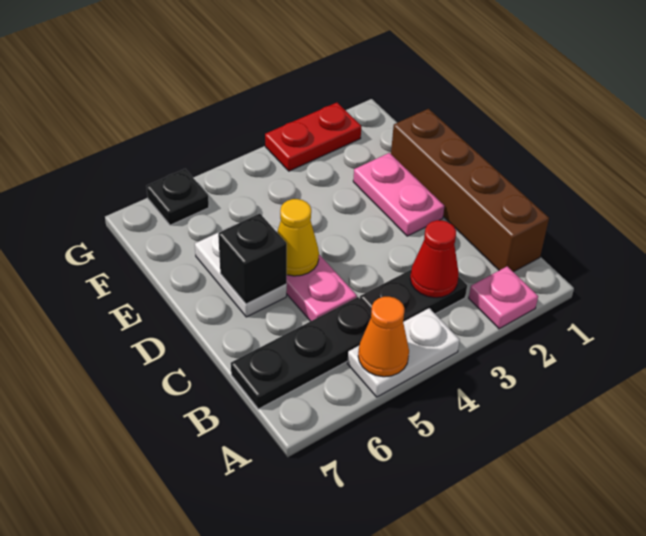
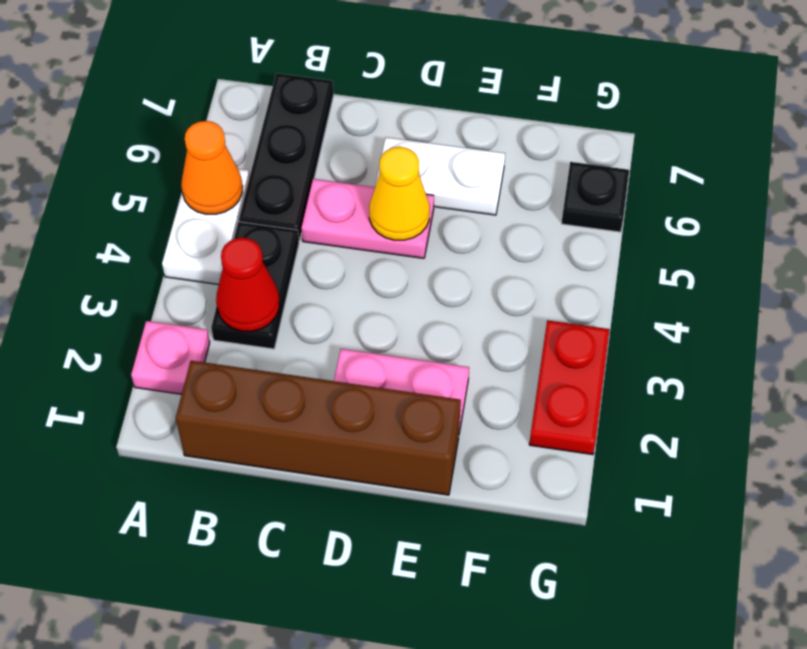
black brick D6 level 2 -> none

